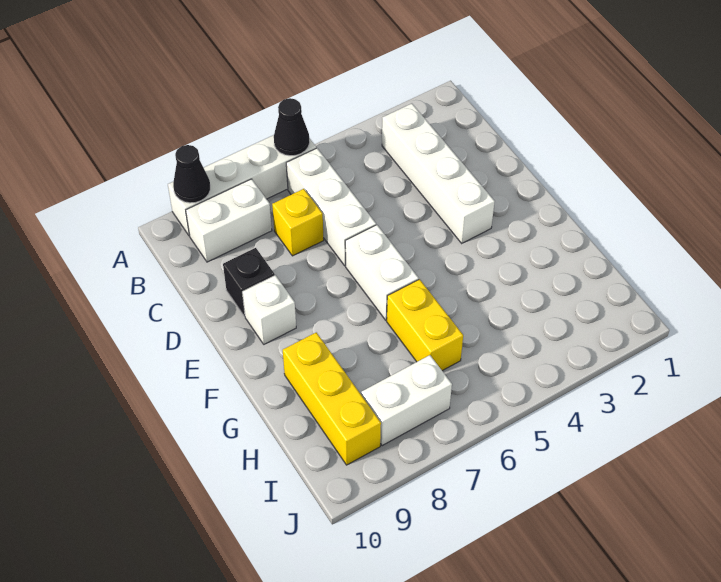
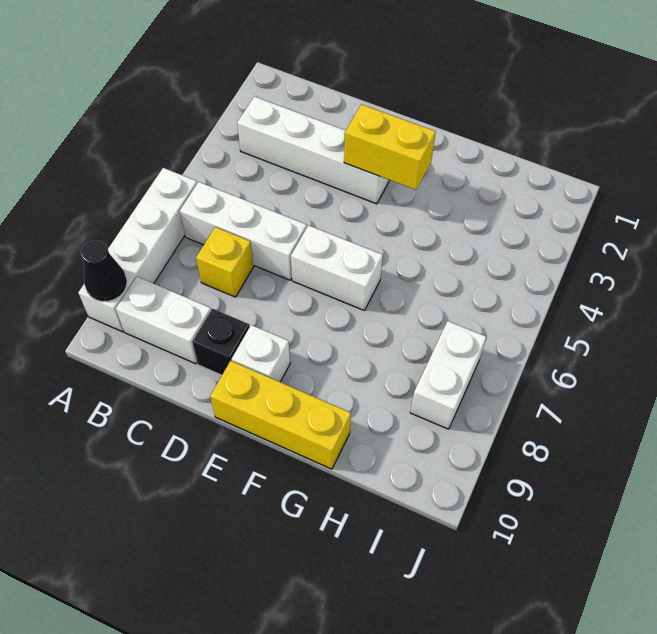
black cone A6 level 2 -> none
white brick B8:B9 level 1 -> white brick B9:C9 level 1
yellow brick G6:H6 level 1 -> yellow brick E3:F3 level 2
yellow brick G9:I9 level 1 -> yellow brick E10:G10 level 1

